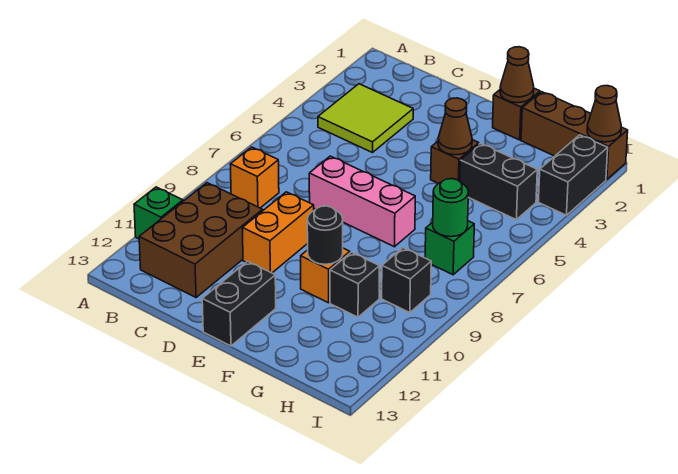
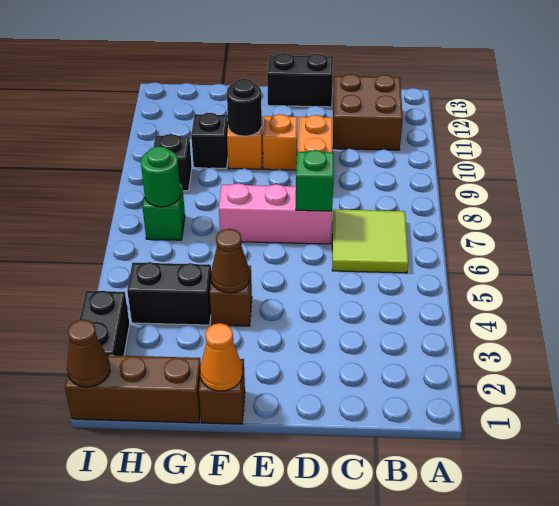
green brick A11 level 1 -> green brick D7 level 2
lime tile B3:C4 level 1 -> lime tile B6:C7 level 1
orange brick B8 level 1 -> orange brick E10 level 1
brown brick B10:C12 level 1 -> brown brick B11:C12 level 1
black brick E12:E13 level 1 -> black brick D13:E13 level 1
brown cone F1 level 2 -> orange cone F1 level 2

